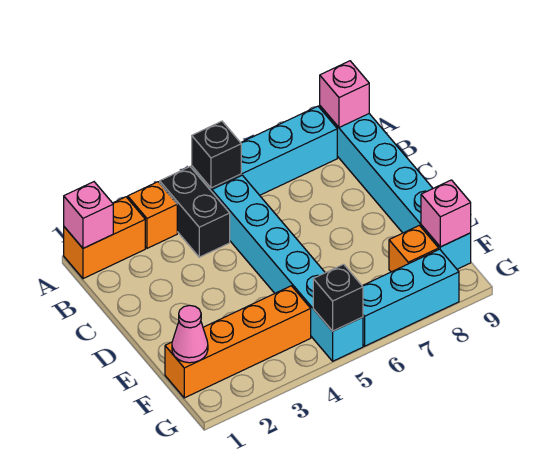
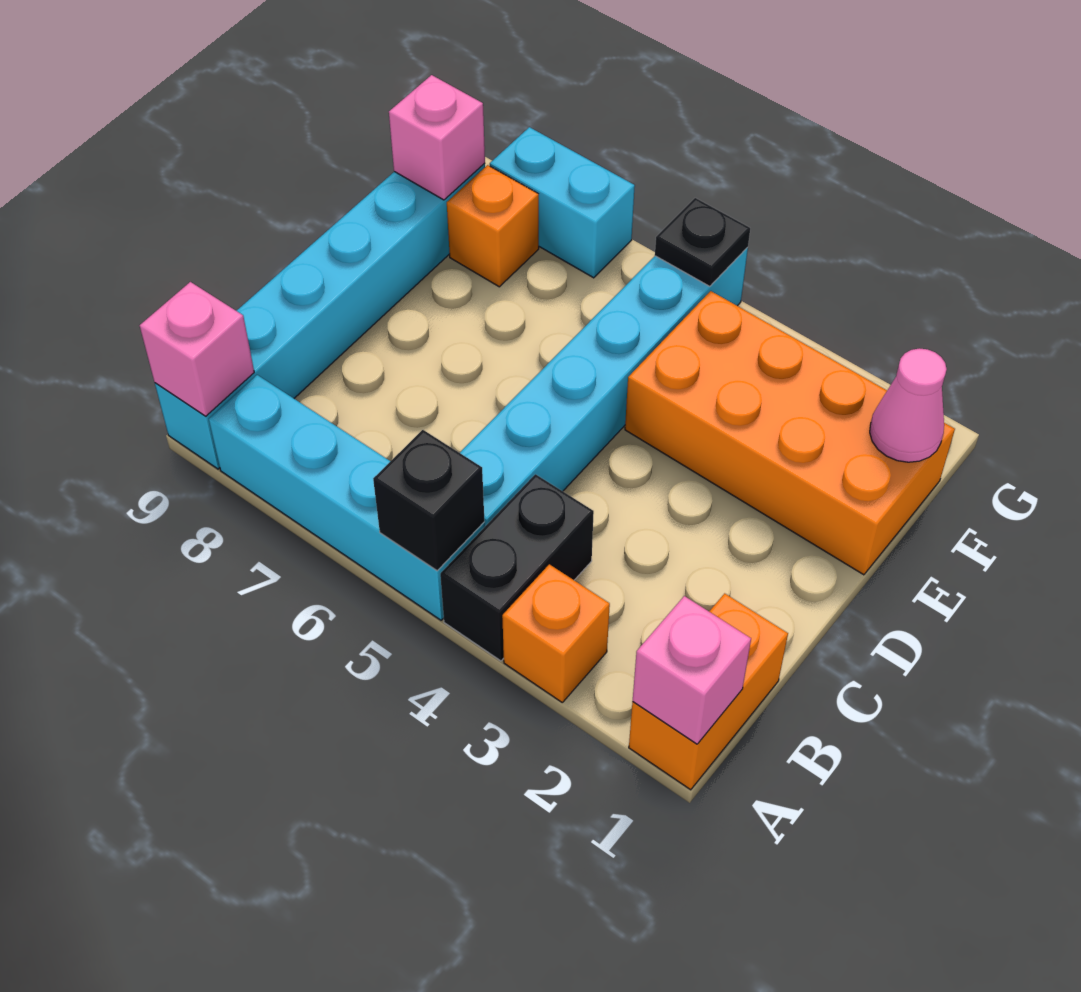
orange brick A1:A2 level 1 -> orange brick A1:B1 level 1
orange brick F1:F4 level 1 -> orange brick E1:F4 level 1
black brick G5 level 2 -> black plate G5 level 2
cyan brick G6:G8 level 1 -> cyan brick G7:G8 level 1

